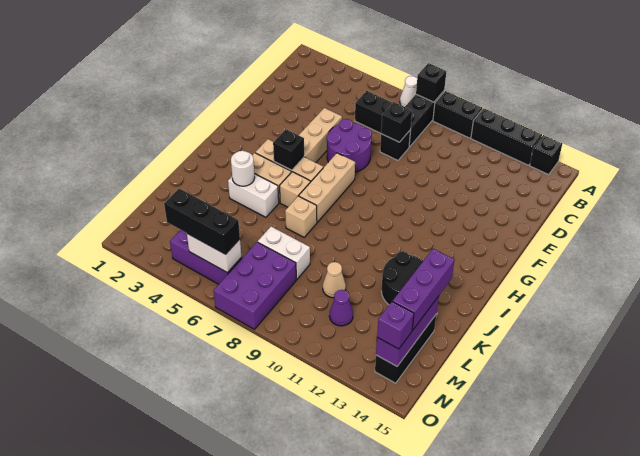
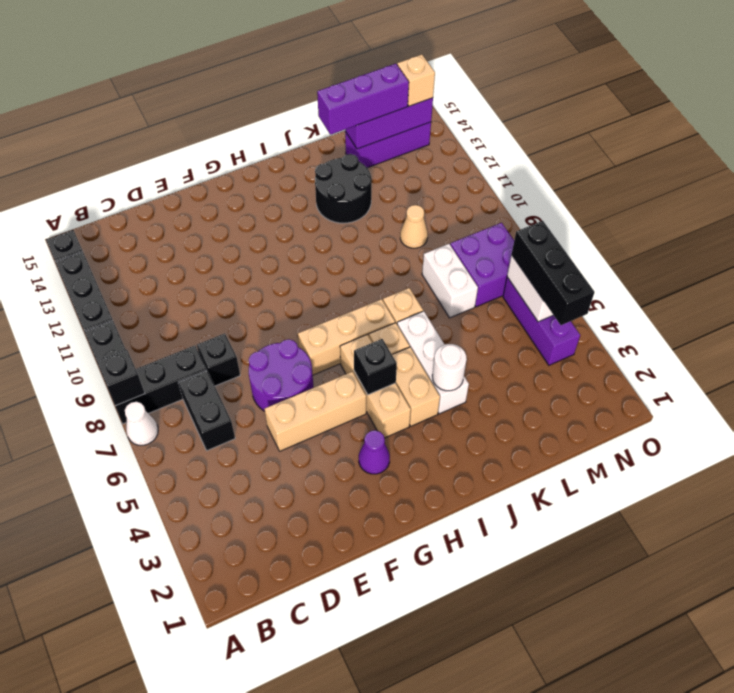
black brick D8 level 2 -> none
white brick J4:J5 level 1 -> white brick J4:J6 level 1
black brick L14:N14 level 1 -> purple brick L14:N14 level 1
purple brick M7:O8 level 1 -> purple brick M7:N8 level 1
purple cone M11 level 1 -> purple cone G3 level 1
purple brick N14 level 3 -> tan brick N14 level 3

